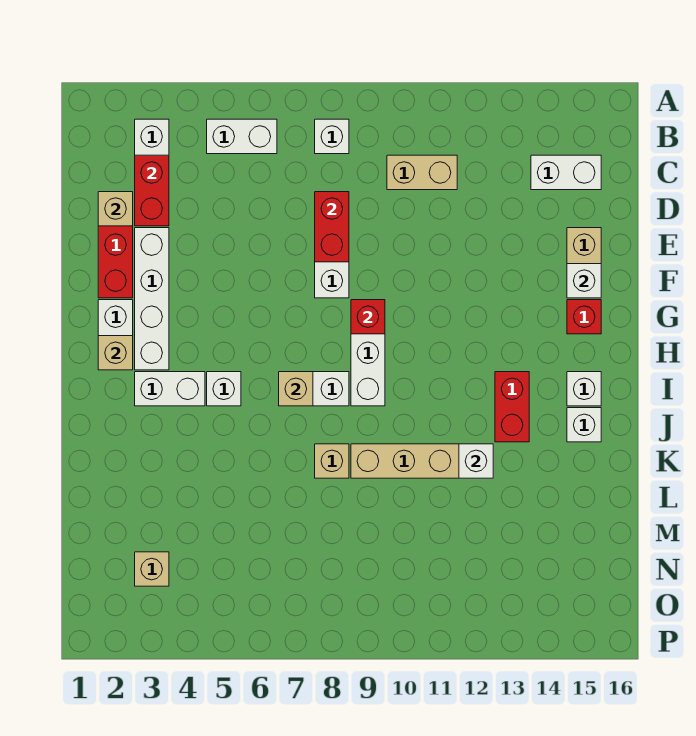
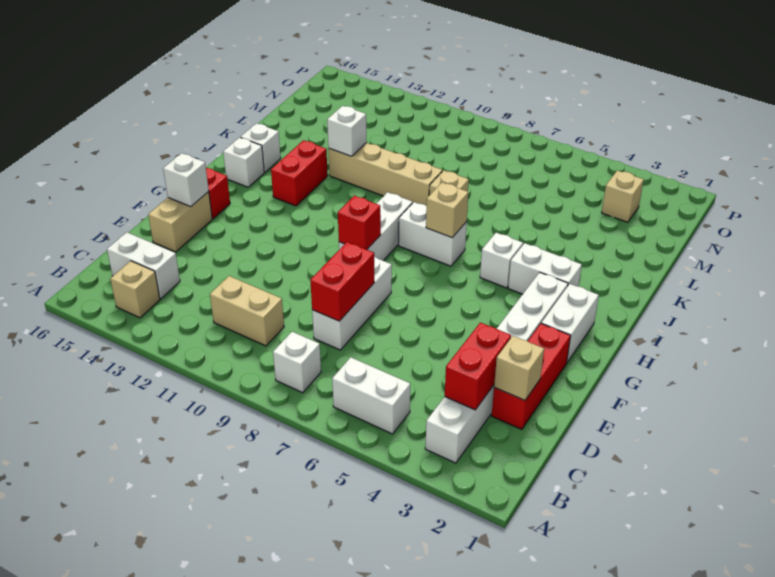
tan brick H2 level 2 -> tan brick B14 level 1

